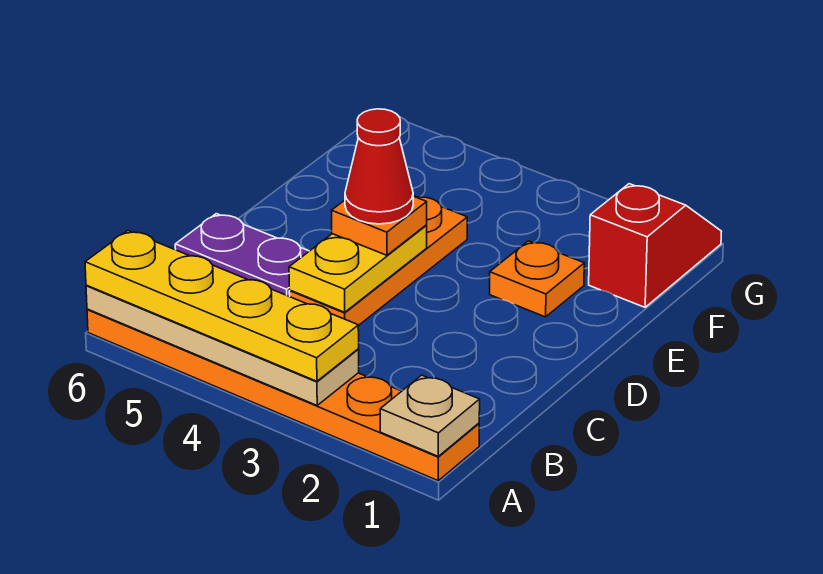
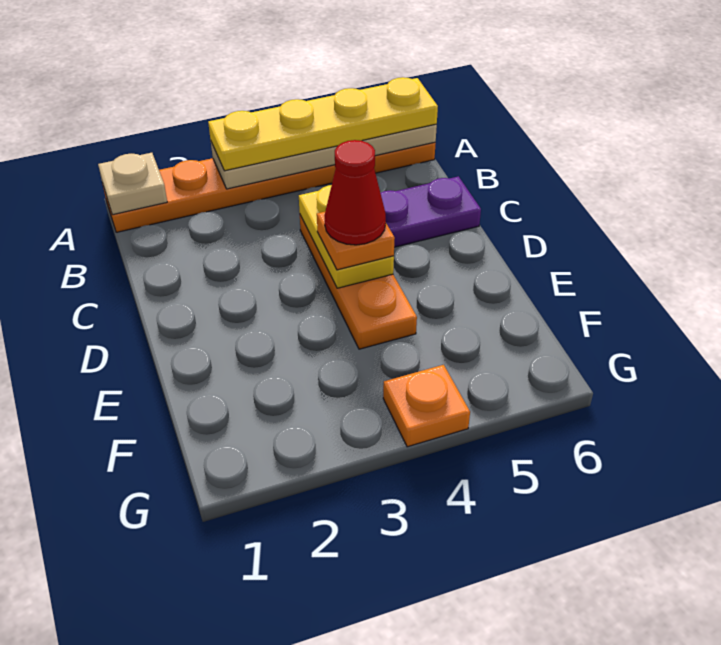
orange plate E2 level 1 -> orange plate G4 level 1
red slope F1:G1 level 1 top F -> none

